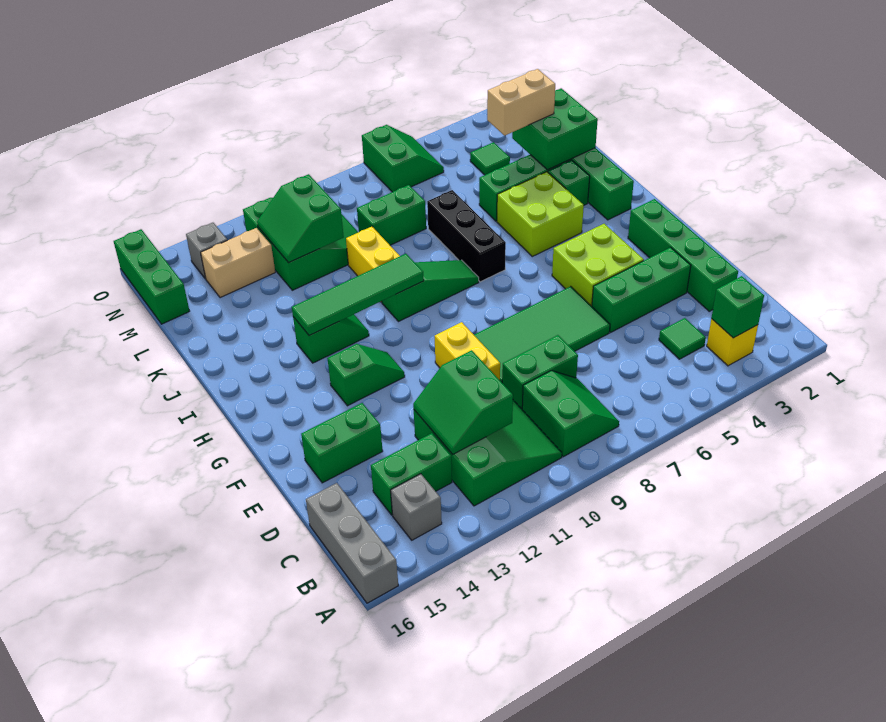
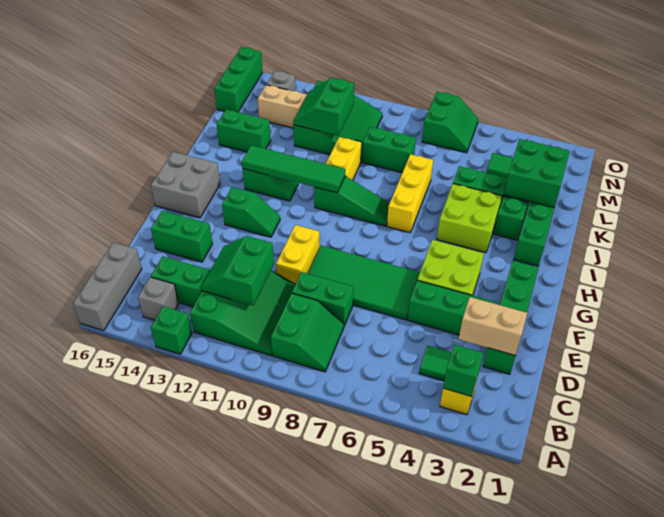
none -> green brick A13 level 1
none -> grey brick G15:H16 level 1
black brick I7:K7 level 1 -> yellow brick I7:K7 level 1
none -> green brick K14:K15 level 1
tan brick L3:L4 level 3 -> tan brick D2:D3 level 2

